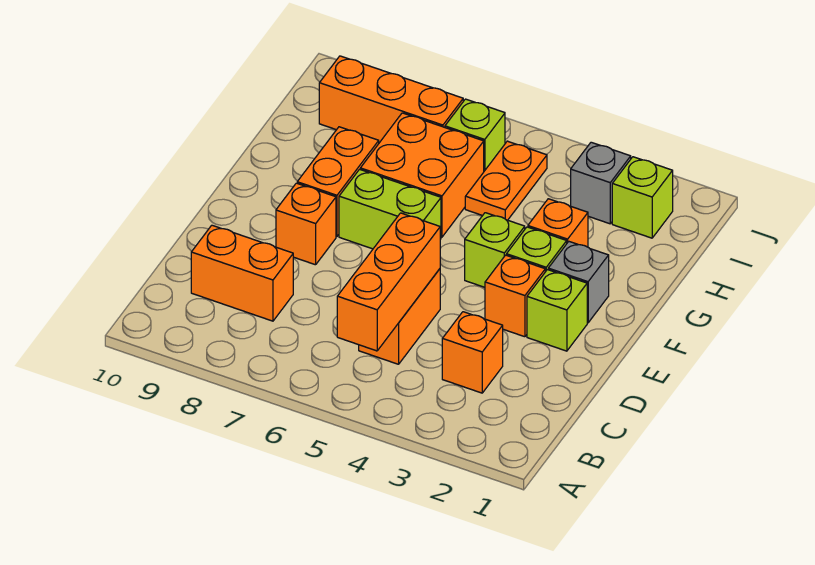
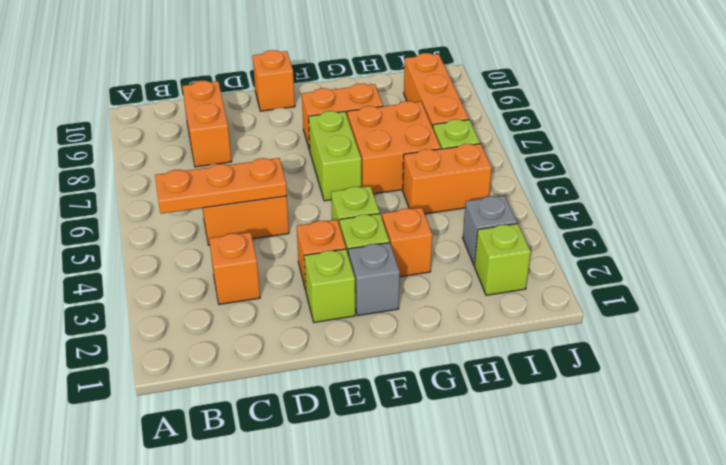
orange brick B5:D5 level 2 -> orange plate B5:D5 level 2
orange brick E8 level 1 -> orange brick E10 level 1
orange plate H5:I5 level 1 -> orange brick H5:I5 level 1

